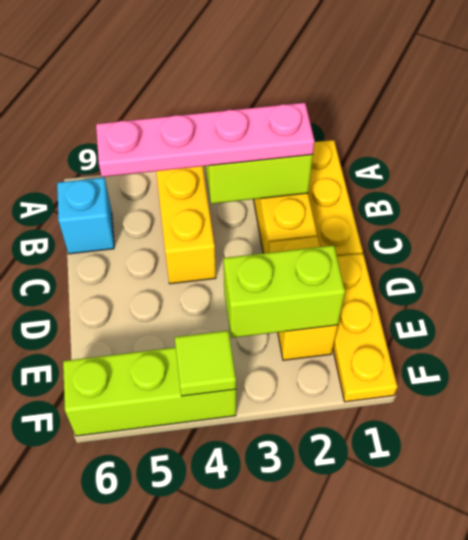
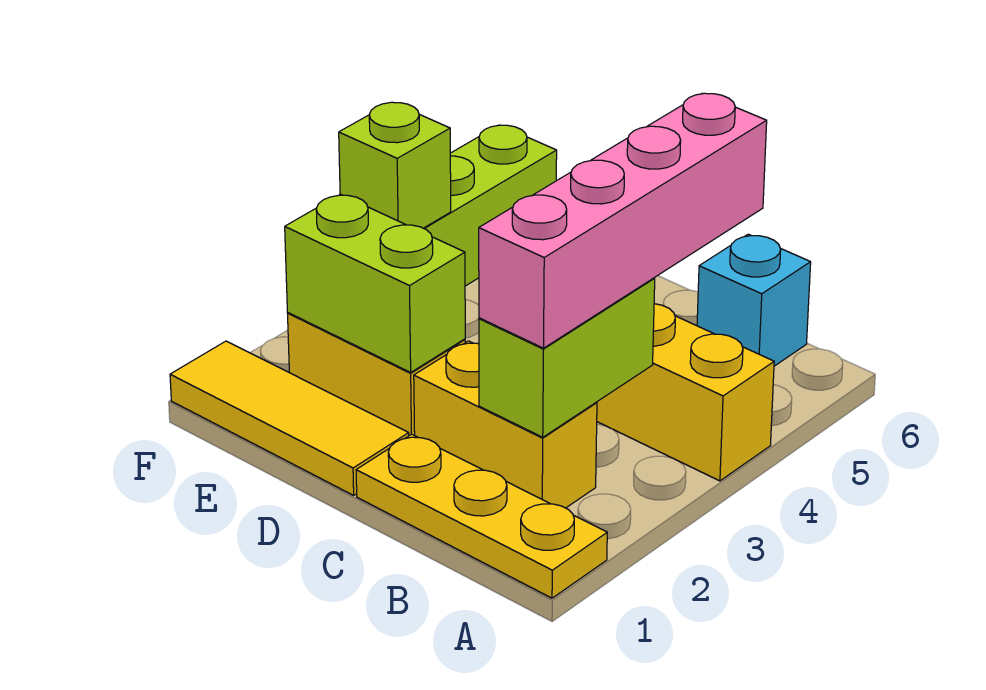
pink plate B2:B5 level 3 -> pink brick B2:B5 level 3
yellow plate D1:F1 level 1 -> yellow tile D1:F1 level 1
lime brick E2:E3 level 2 -> lime brick D2:E2 level 2
lime tile F4 level 2 -> lime brick F4 level 2

